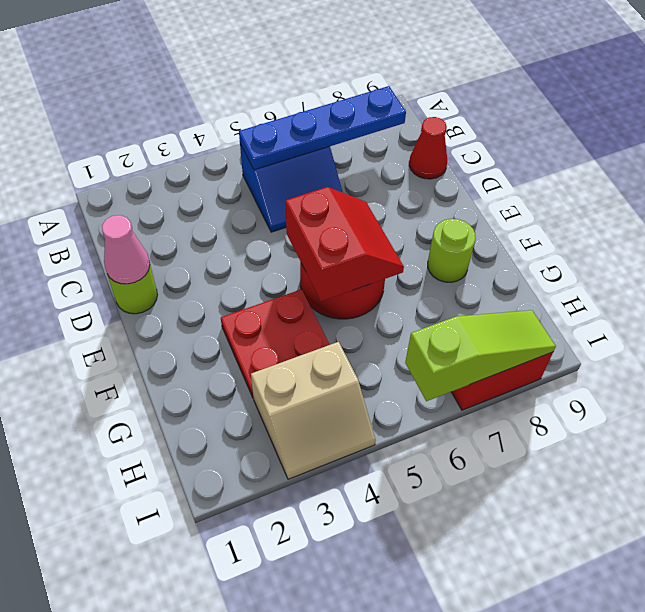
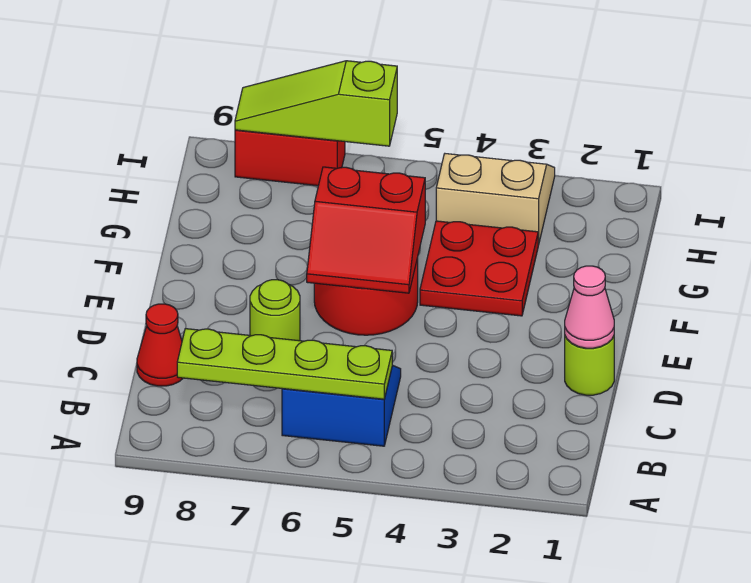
blue plate B5:B8 level 2 -> lime plate B5:B8 level 2
red slope E5:F6 level 2 top 5 -> red slope E5:F6 level 2 top F
lime round brick F8 level 1 -> lime round brick D7 level 1

